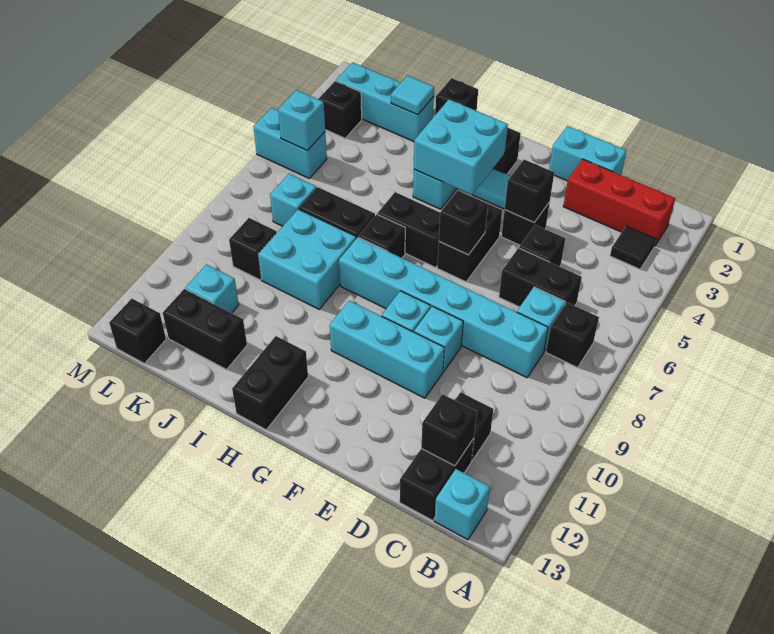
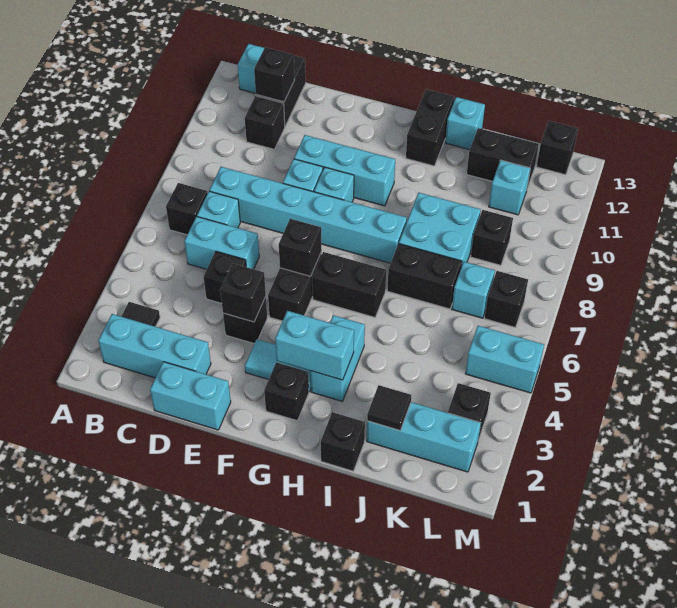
red brick B2:D2 level 1 -> cyan brick B2:D2 level 1
black brick C6:D6 level 1 -> cyan brick C6:D6 level 1
cyan brick G3:H4 level 2 -> cyan brick G3:H3 level 2
black brick H7 level 1 -> black brick L7 level 1
cyan tile J2 level 2 -> black tile J2 level 2
cyan brick L5 level 2 -> cyan brick I13 level 1

